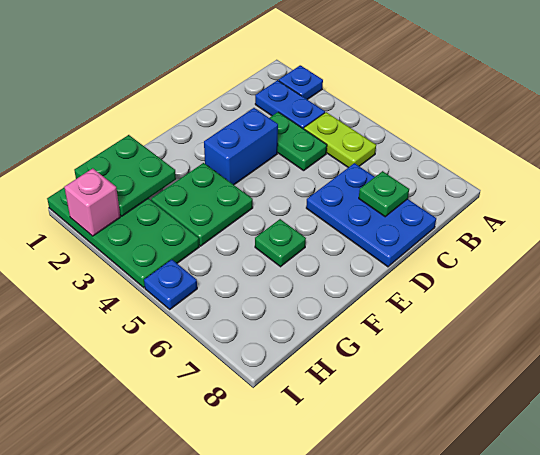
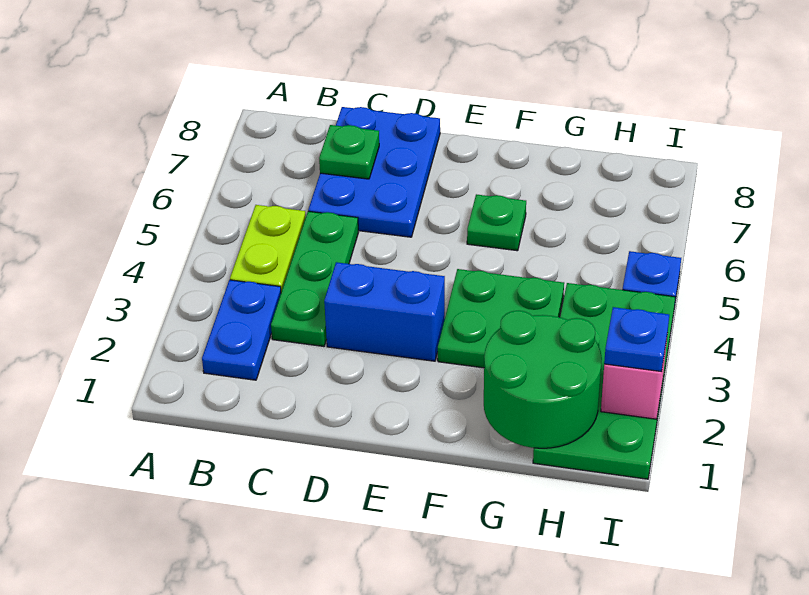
blue plate A2 level 1 -> blue plate I2 level 3
green plate C3:C4 level 1 -> green plate C3:C5 level 1
green plate G1:H2 level 2 -> green round brick G1:H2 level 2

